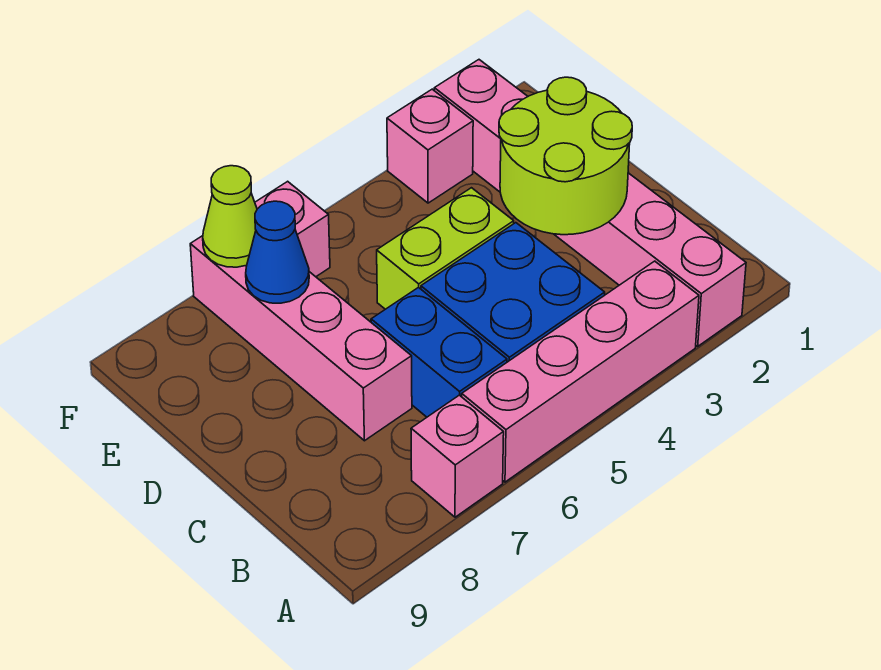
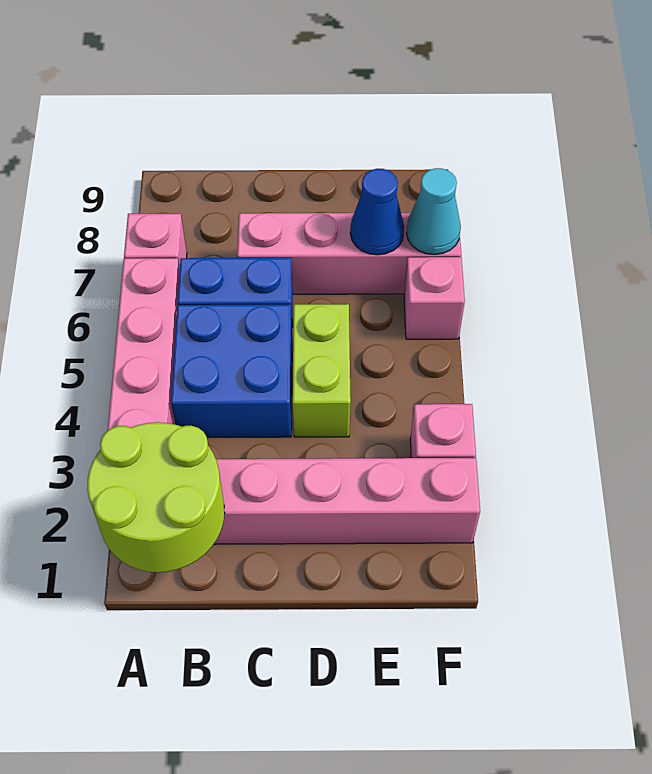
lime round brick C2:D3 level 2 -> lime round brick A1:B2 level 2
lime cone F7 level 2 -> cyan cone F7 level 2

